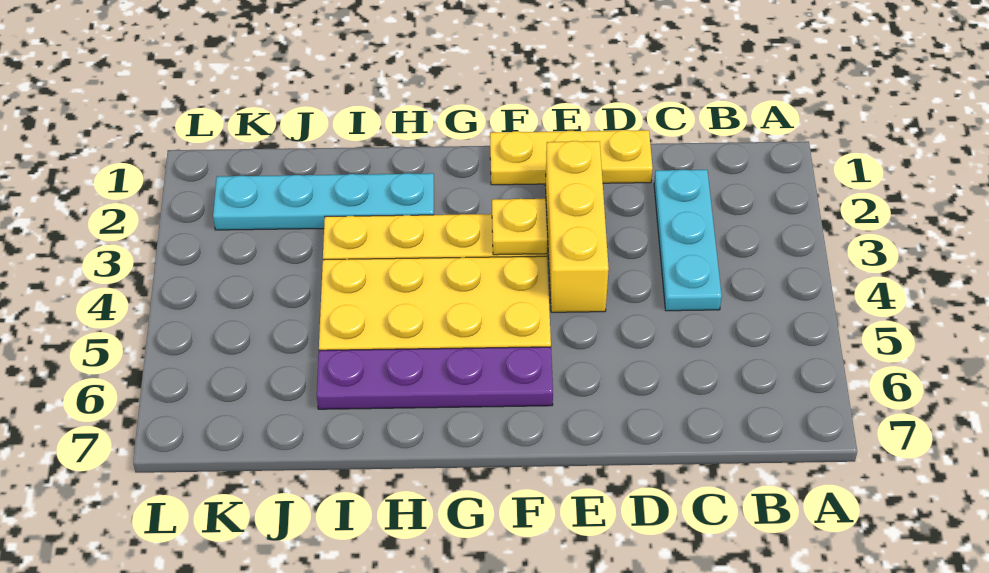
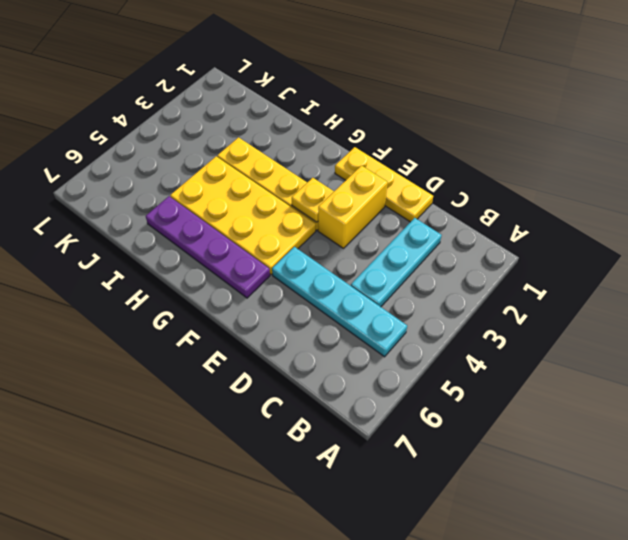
yellow brick E2:E4 level 1 -> yellow brick E2:E3 level 1
cyan plate H2:K2 level 1 -> cyan plate B5:E5 level 1

